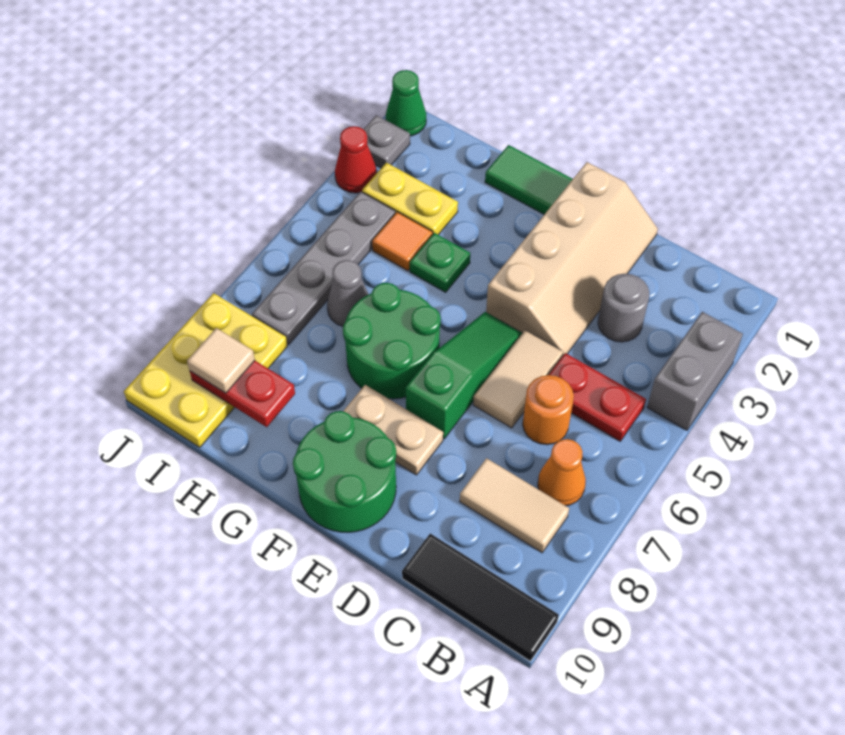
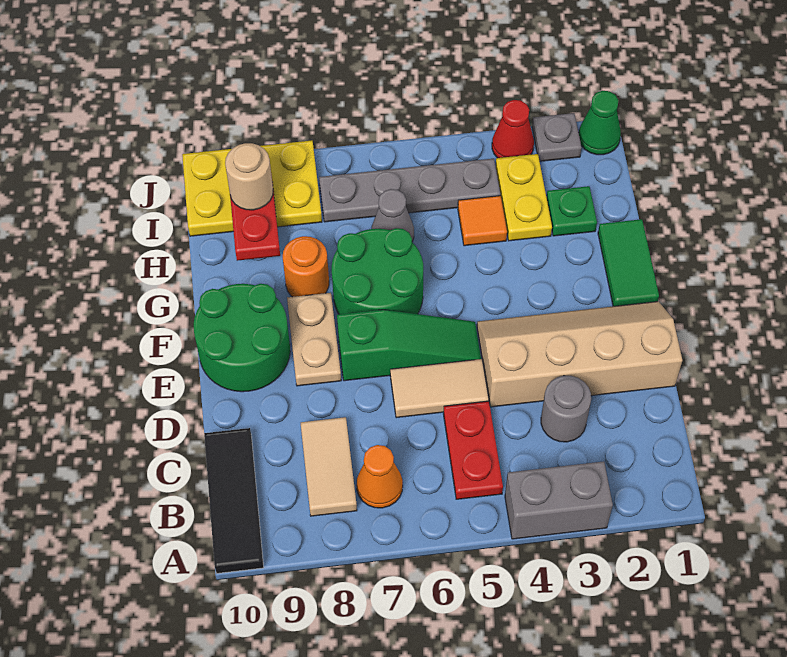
orange round brick C6 level 1 -> orange round brick G8 level 1
tan slope D1:E4 level 1 top E -> tan slope D1:E4 level 1 top D
green plate G4 level 1 -> green plate H2 level 1
tan tile I9 level 3 -> tan round brick I9 level 3

